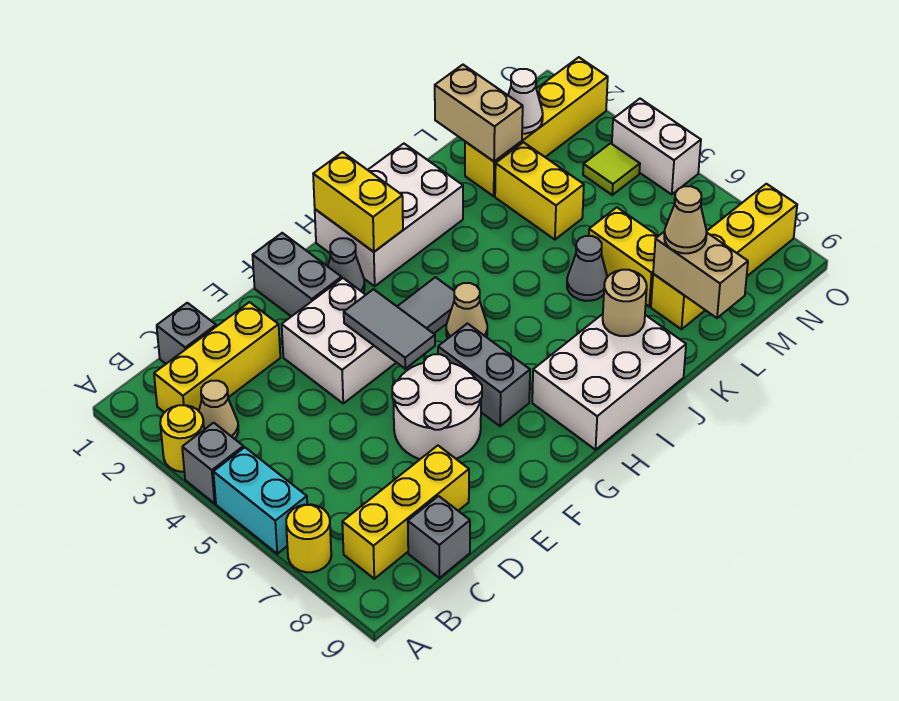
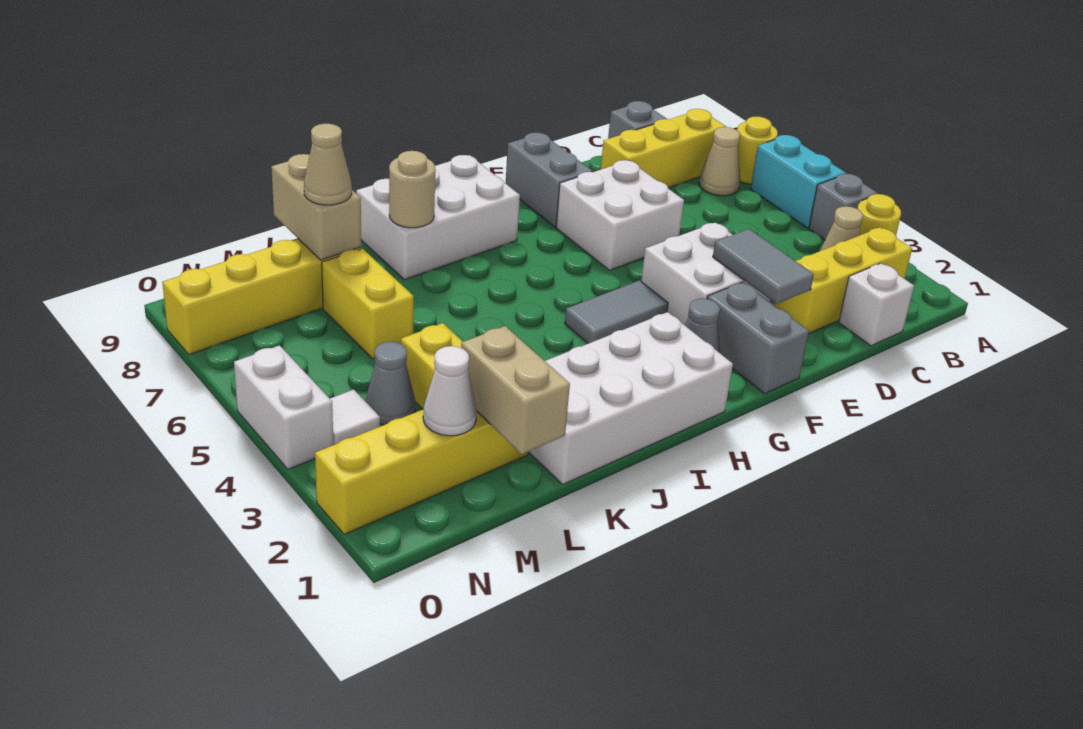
grey brick C1 level 1 -> white brick C1 level 1
white round brick E6:F7 level 1 -> white brick E6:F7 level 1
grey tile F4:F5 level 2 -> grey tile E2:E3 level 2
grey brick G6:G7 level 1 -> grey brick F8:F9 level 1
white brick H1:J2 level 1 -> white brick H1:K2 level 1
yellow brick H1:H2 level 2 -> none
tan cone H5 level 1 -> tan cone B7 level 1
grey cone K6 level 1 -> grey cone M4 level 1
lime tile N4 level 1 -> white tile N4 level 1

